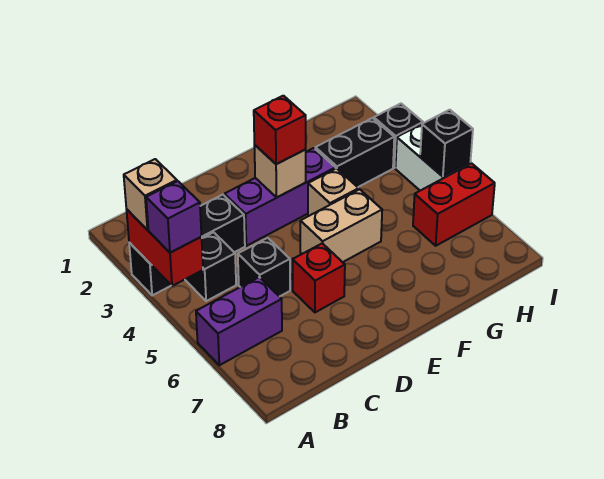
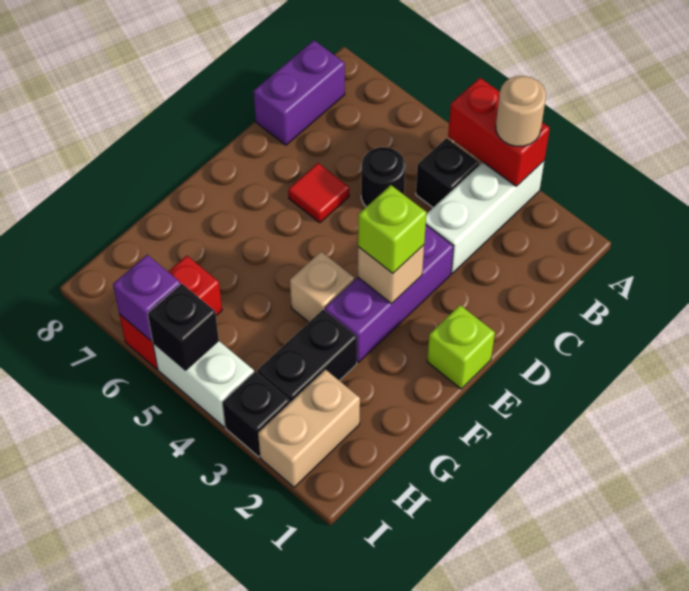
black brick A3:C3 level 1 -> white brick A3:C3 level 1
tan brick A3 level 3 -> tan round brick A3 level 3
purple brick A4 level 3 -> purple brick I6 level 2
purple brick A6:B6 level 1 -> purple brick B8:C8 level 1
black brick C5 level 1 -> black round brick C5 level 1
red brick D6 level 1 -> red tile D6 level 1
none -> lime brick E1 level 1
red brick E3 level 3 -> lime brick E3 level 3
tan brick E5:F5 level 1 -> tan brick H2:I2 level 1

